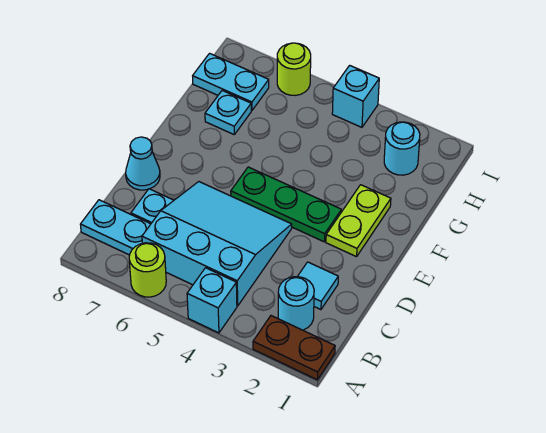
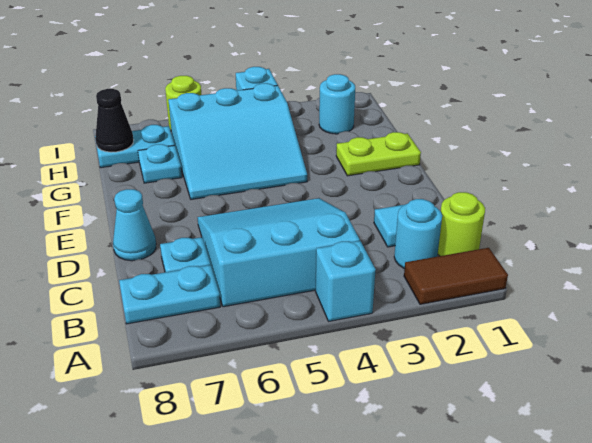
brown plate A1:A2 level 1 -> brown tile A1:A2 level 1
lime round brick A6 level 1 -> lime round brick B1 level 1
lime plate E2:F2 level 1 -> lime plate F1:F2 level 1
green plate E3:E5 level 1 -> none
none -> cyan slope F4:H6 level 1 top H
none -> black cone H8 level 2

